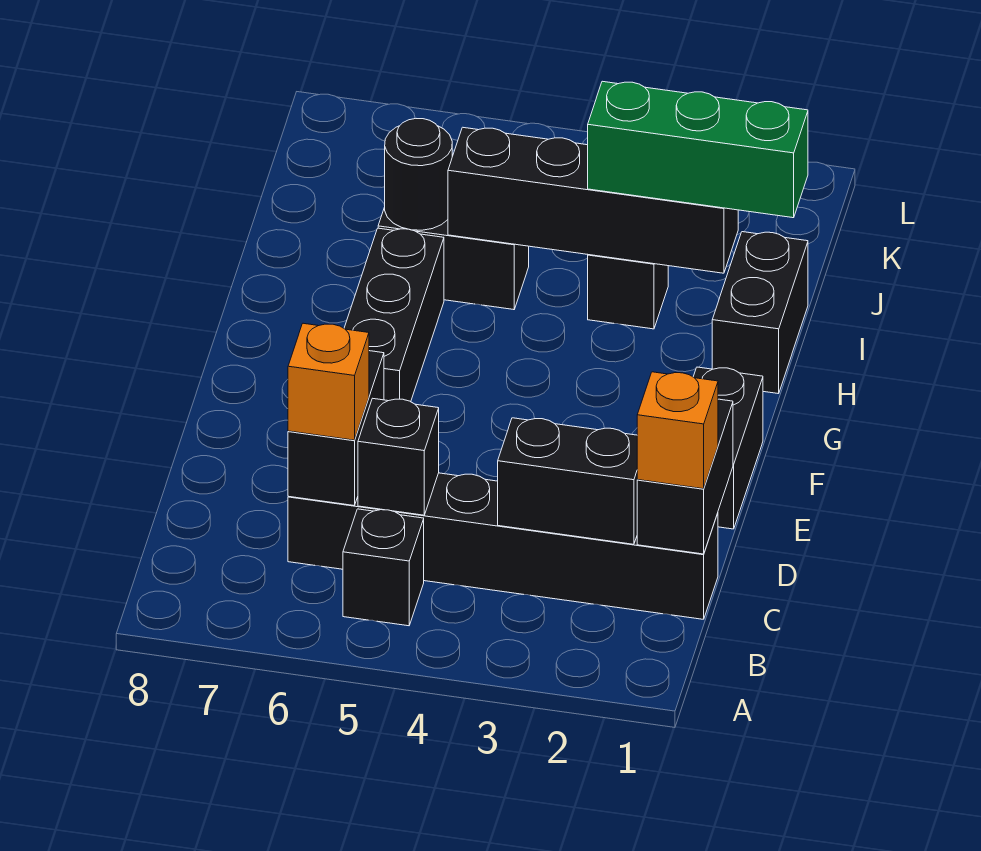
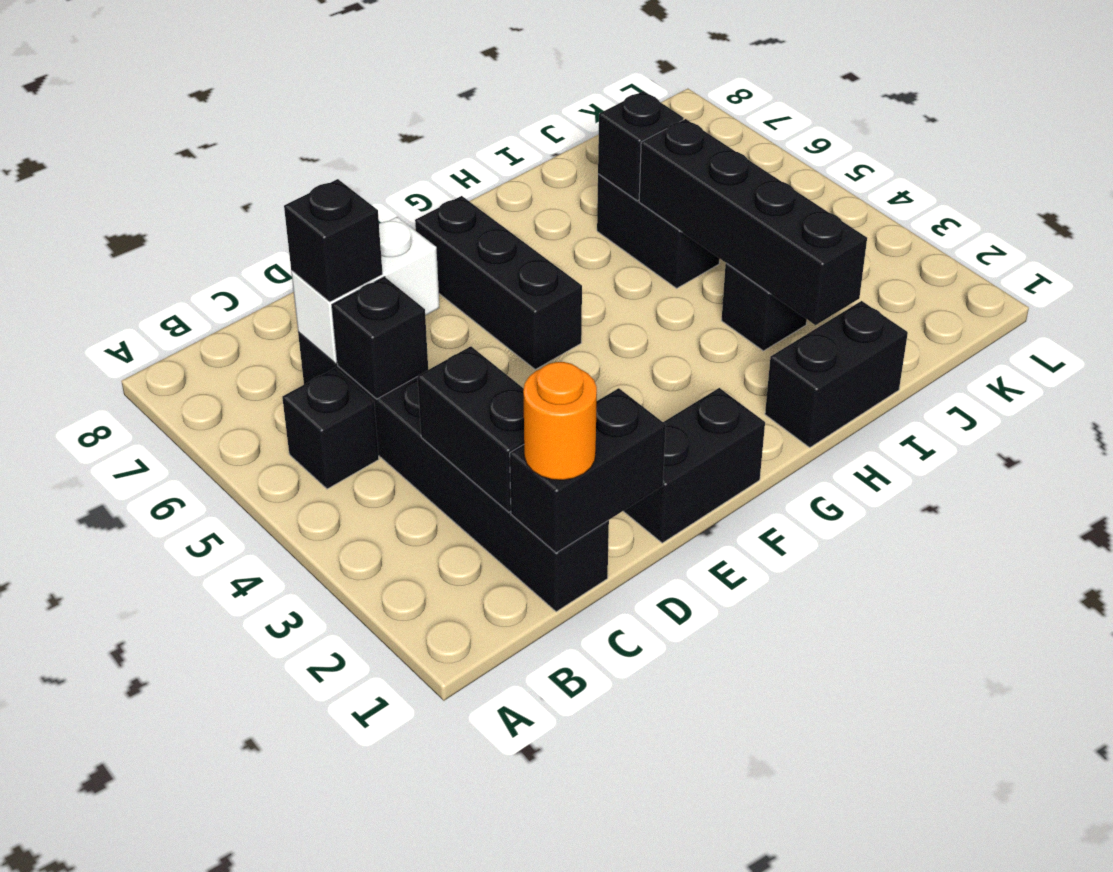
orange brick C1 level 3 -> orange round brick C1 level 3
black brick C6:D6 level 2 -> white brick C6:D6 level 2
orange brick C6 level 3 -> black brick C6 level 3
black brick F6:H6 level 1 -> black brick F5:F7 level 1
green brick I1:I3 level 3 -> none
black round brick I6 level 2 -> black brick I6 level 2

